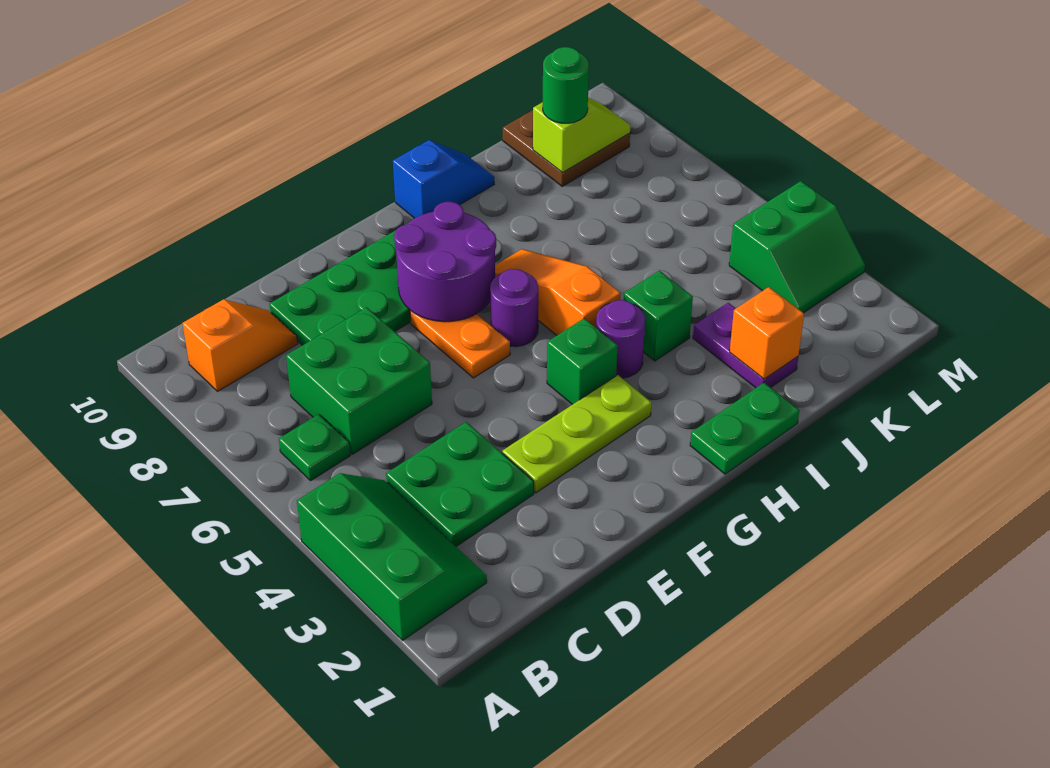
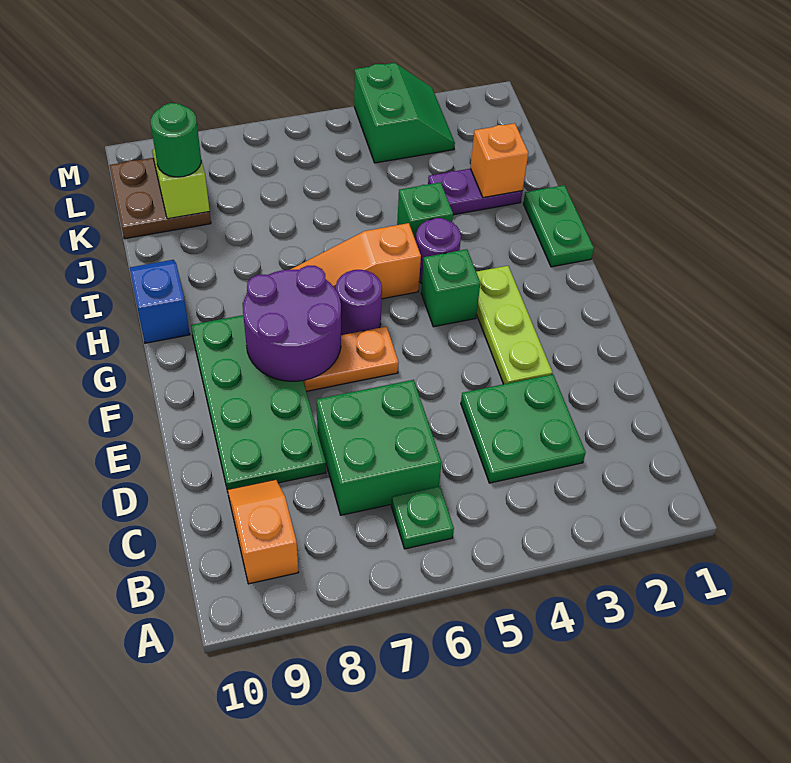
green slope A2:B4 level 1 top A -> none

